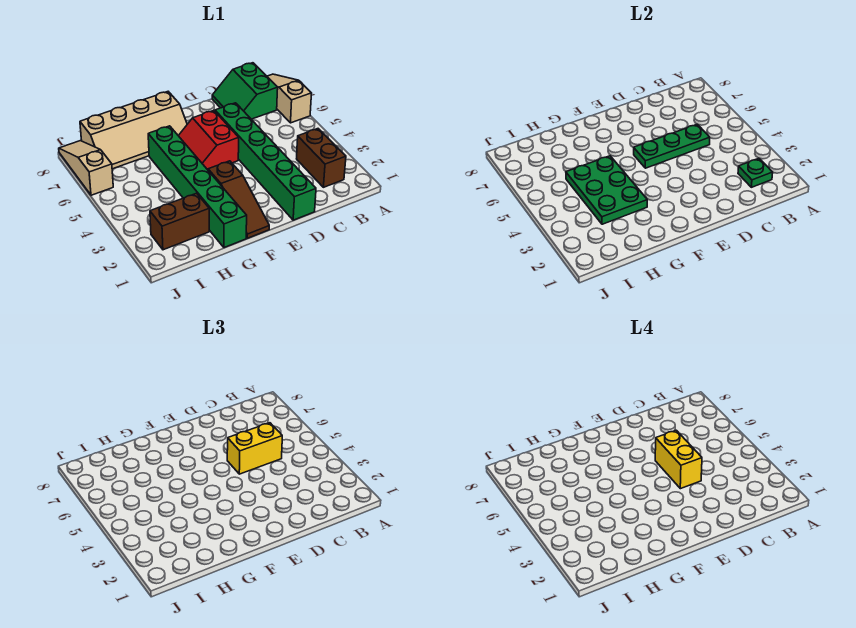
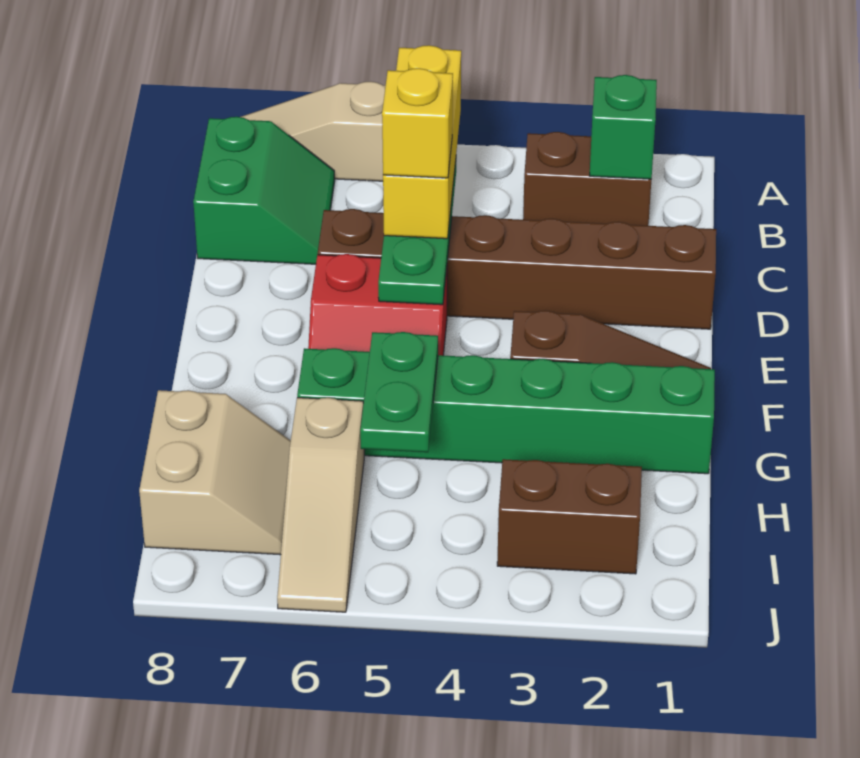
green plate B2 level 2 -> green brick B2 level 2
green slope B7:C8 level 1 top B -> green slope B7:C8 level 1 top 8
yellow brick C5:D5 level 3 -> yellow brick B5:D5 level 3
green brick D1:D6 level 1 -> brown brick D1:D6 level 1
yellow brick D4:D5 level 4 -> yellow brick D5 level 4
tan slope F7:I8 level 1 top 8 -> tan slope H7:I8 level 1 top 8
green plate G3:H5 level 2 -> green plate G5:H5 level 2
brown brick H2:I2 level 1 -> brown brick I2:I3 level 1
tan slope J6:J8 level 1 top 6 -> tan slope H6:J6 level 1 top H

